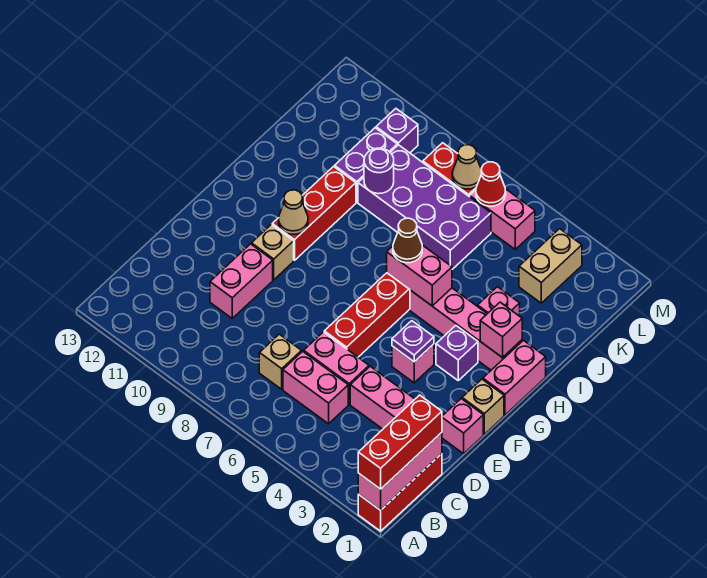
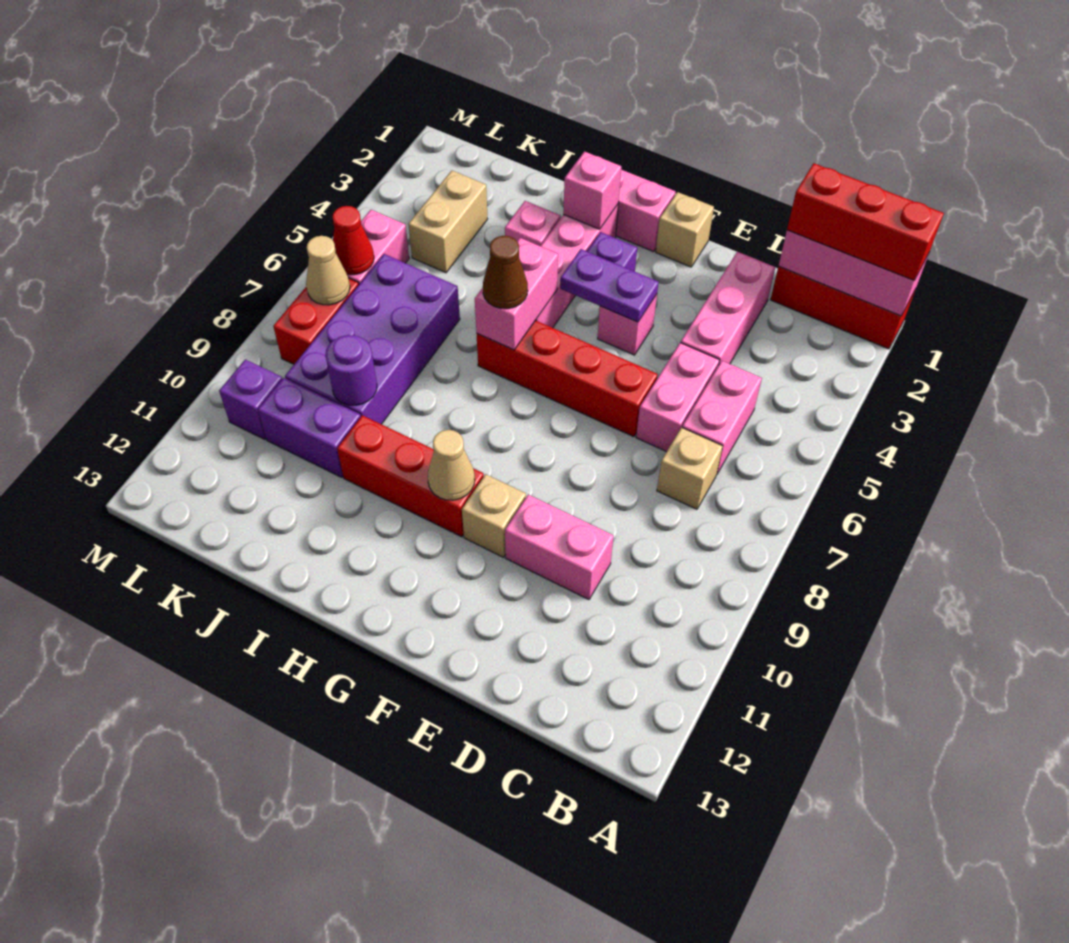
pink brick E1 level 1 -> none
purple plate F4 level 2 -> purple plate F4:G4 level 2
tan brick K3:L3 level 1 -> tan brick K3:K4 level 1

